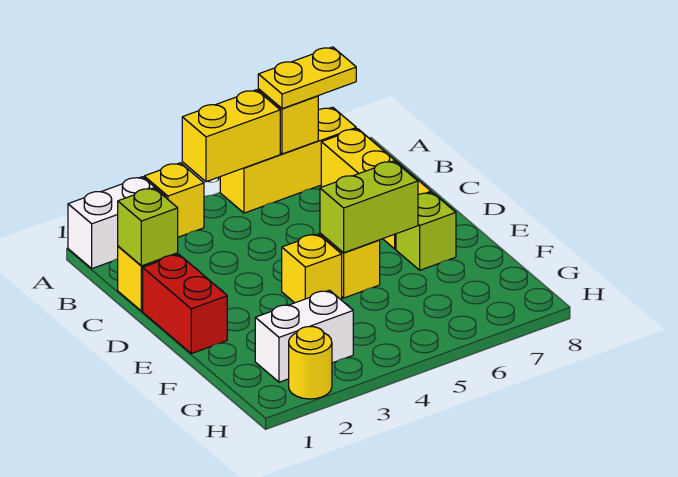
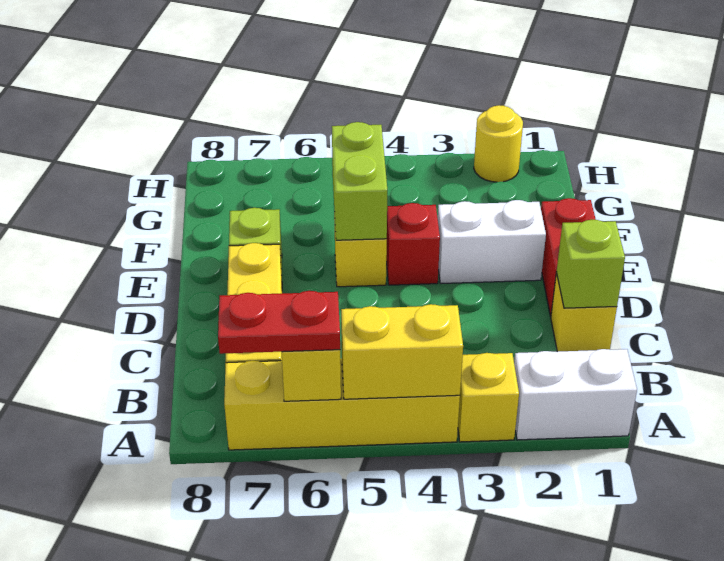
yellow brick A5:A7 level 1 -> yellow brick A4:A7 level 1
yellow plate A6:A7 level 3 -> red plate A6:A7 level 3
yellow brick E4 level 1 -> red brick E4 level 1
lime brick E5:E6 level 2 -> lime brick E5:F5 level 2
white brick G2:G3 level 1 -> white brick E2:E3 level 1

